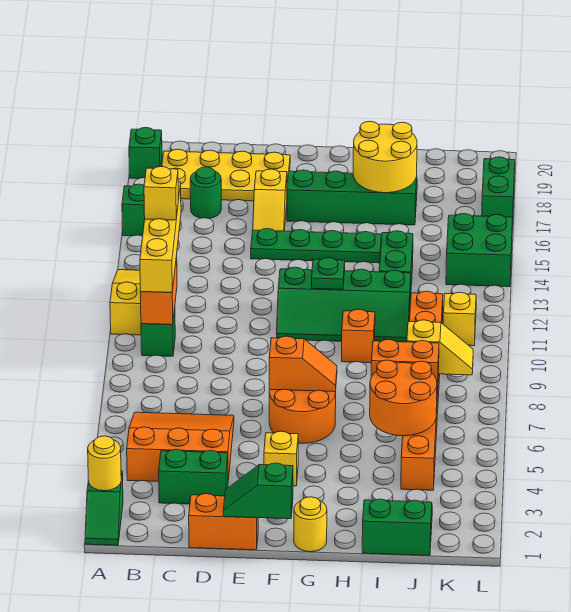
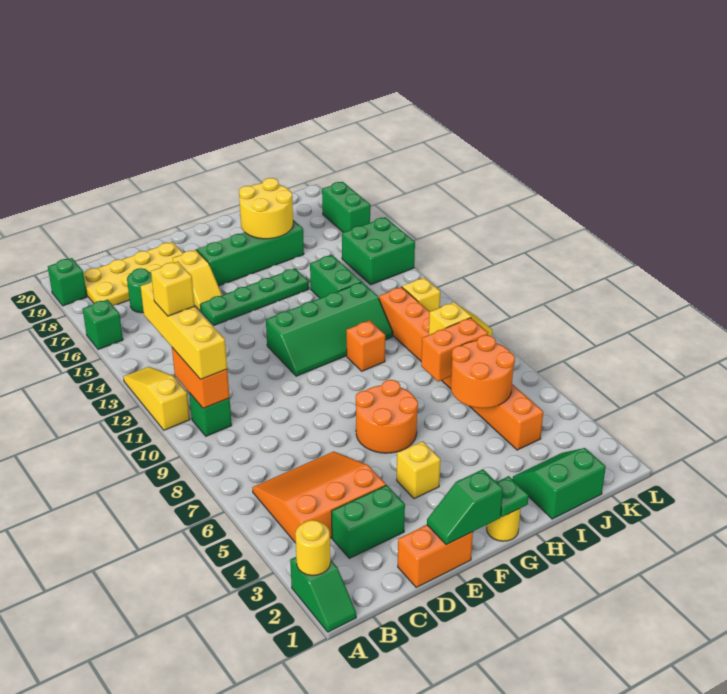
orange slope F7:G7 level 2 top F -> none
green plate G12 level 2 -> green plate G1 level 2

